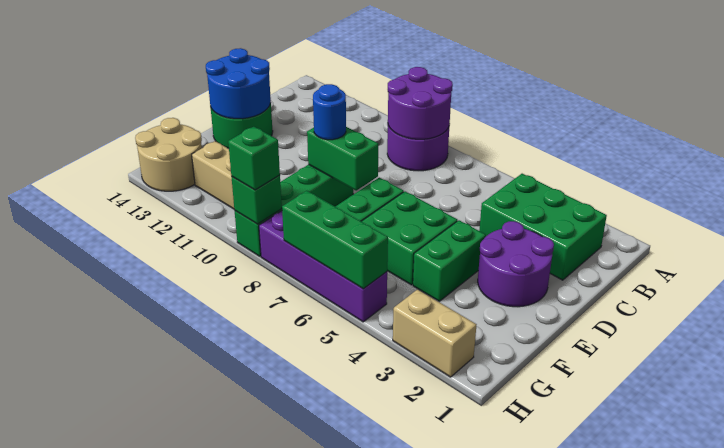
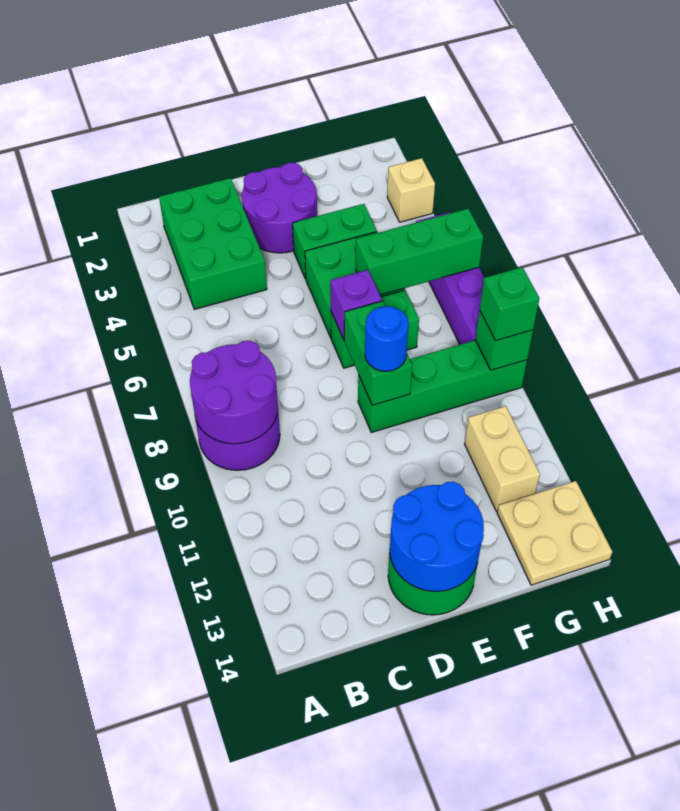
none -> purple brick E7 level 2
tan round brick G13:H14 level 1 -> tan plate G13:H14 level 1
tan brick H2:H3 level 1 -> tan brick H3 level 1
green brick H5:H7 level 2 -> green brick F6:H6 level 2

